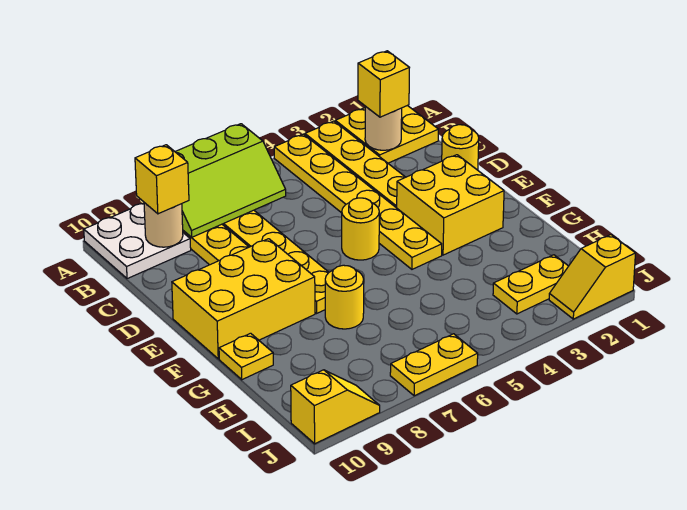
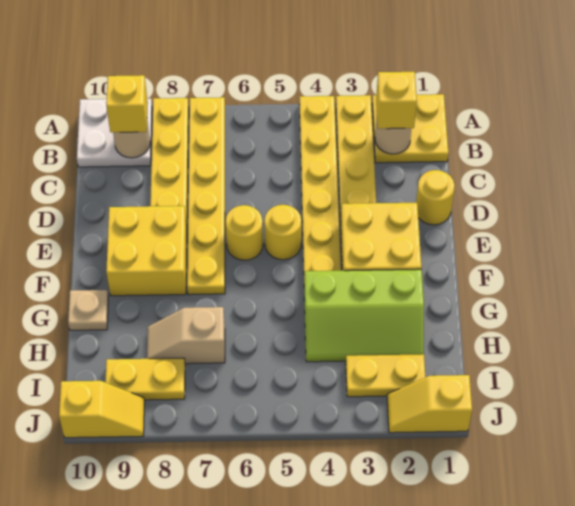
lime slope A6:B8 level 2 top A -> lime slope G2:H4 level 1 top G
yellow brick E8:F10 level 1 -> yellow brick E8:F9 level 1
yellow round brick G7 level 1 -> yellow round brick E6 level 1
yellow plate G10 level 1 -> tan plate G10 level 1
none -> tan slope H7:H8 level 1 top 7
yellow plate J6:J7 level 1 -> yellow plate I8:I9 level 1

